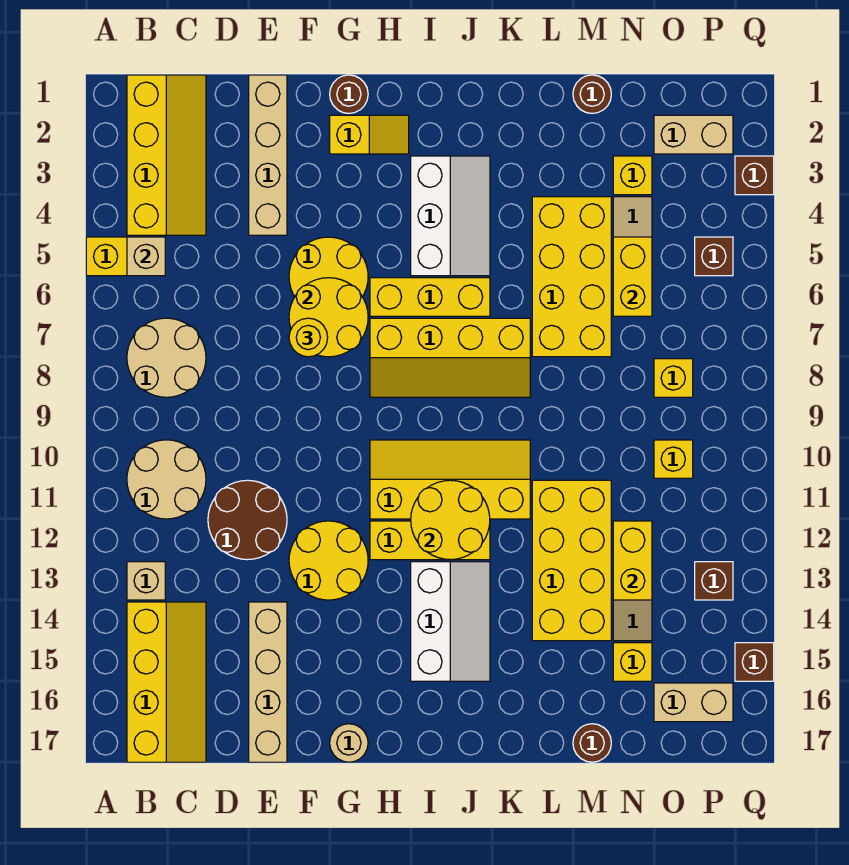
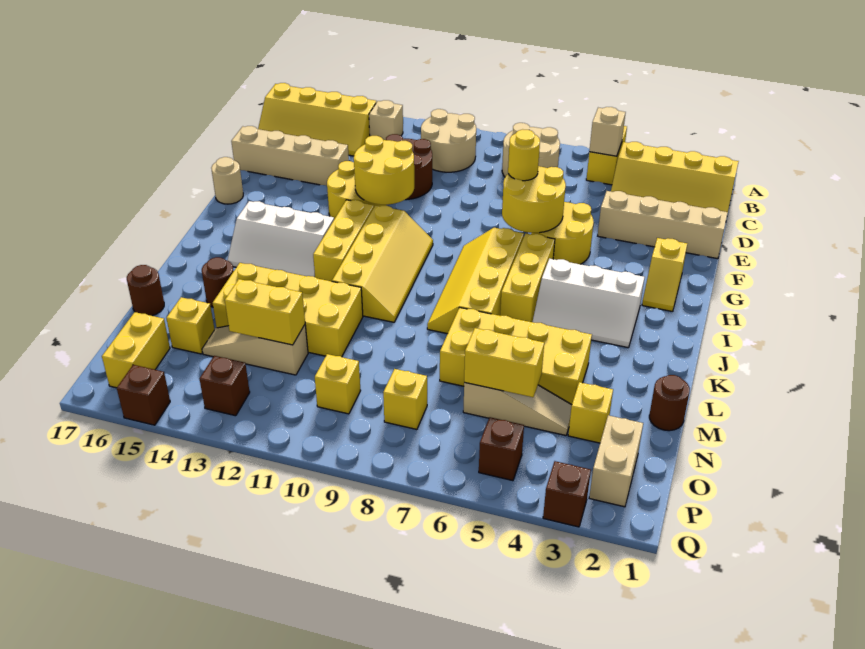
brown round brick G1 level 1 -> brown round brick L15 level 1
yellow round brick I11:J12 level 2 -> yellow round brick F11:G12 level 2
tan brick O16:P16 level 1 -> yellow brick O16:P16 level 1

